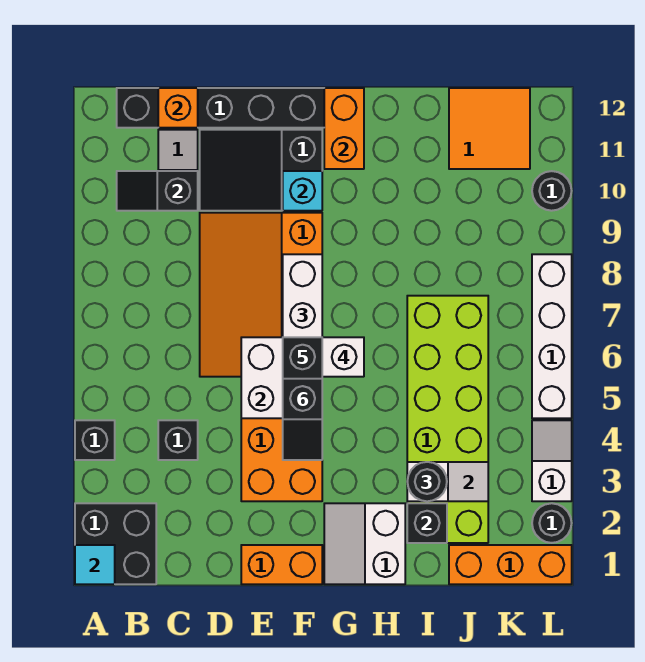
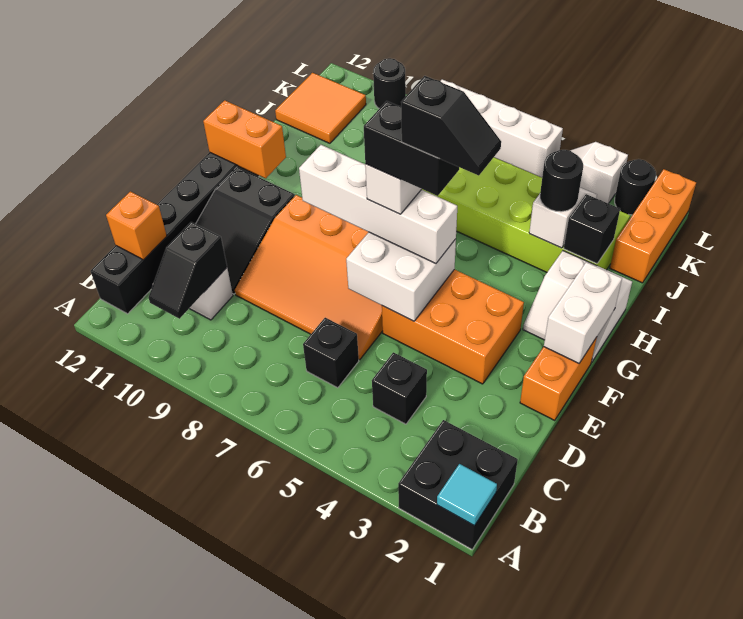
black brick A4 level 1 -> black brick C6 level 1
none -> white brick F1:G1 level 2
cyan brick F10 level 2 -> none

